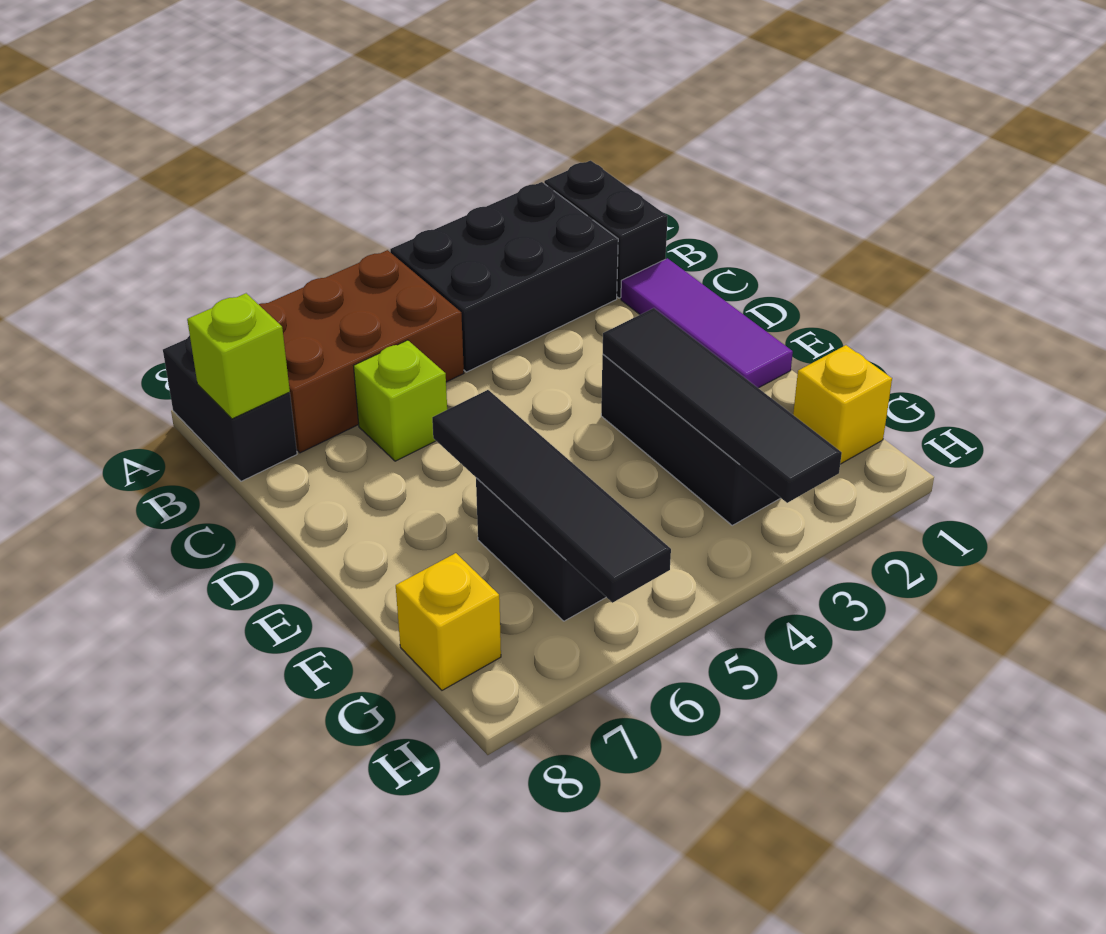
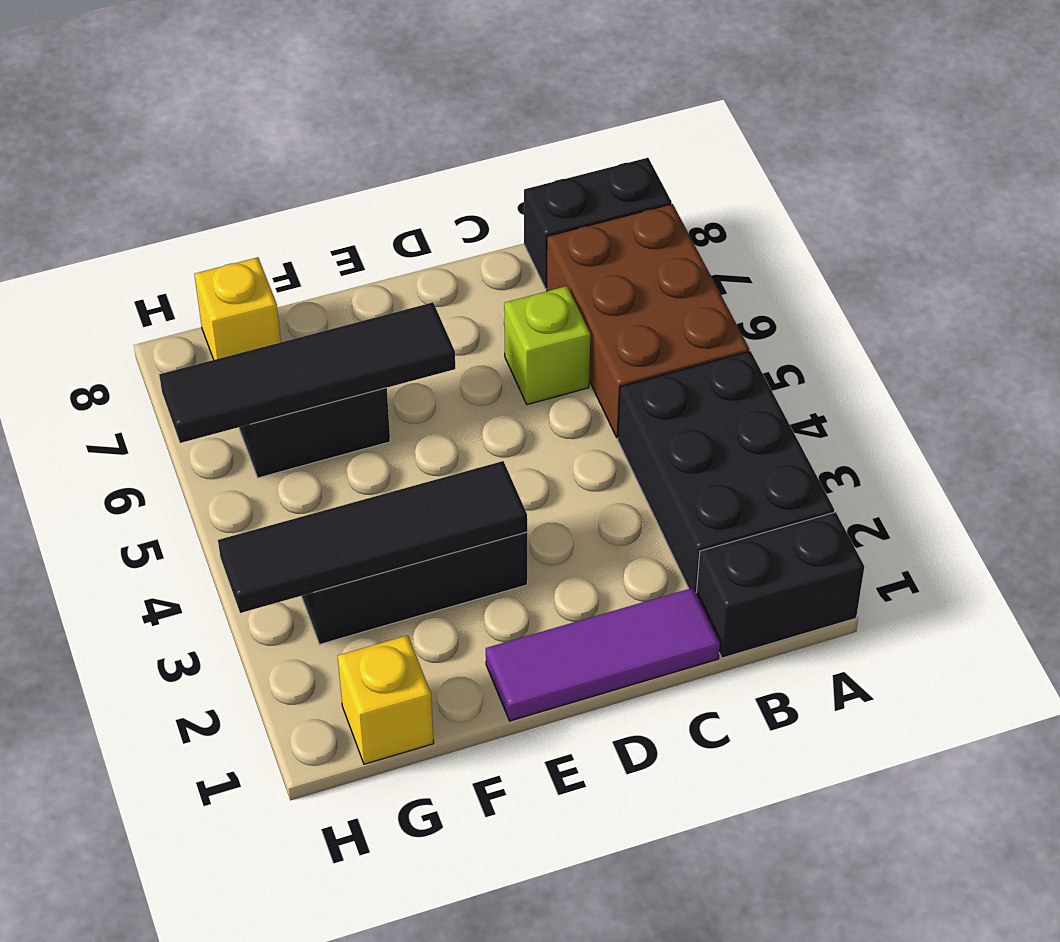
lime brick B8 level 2 -> none

